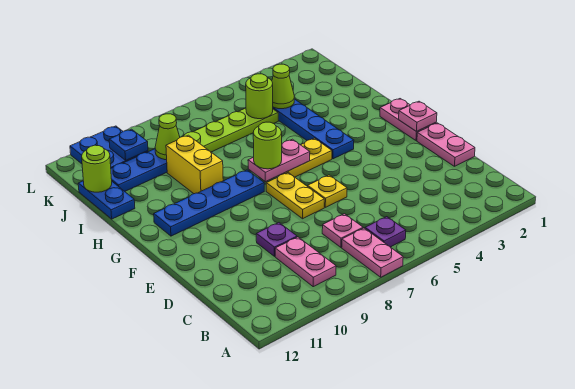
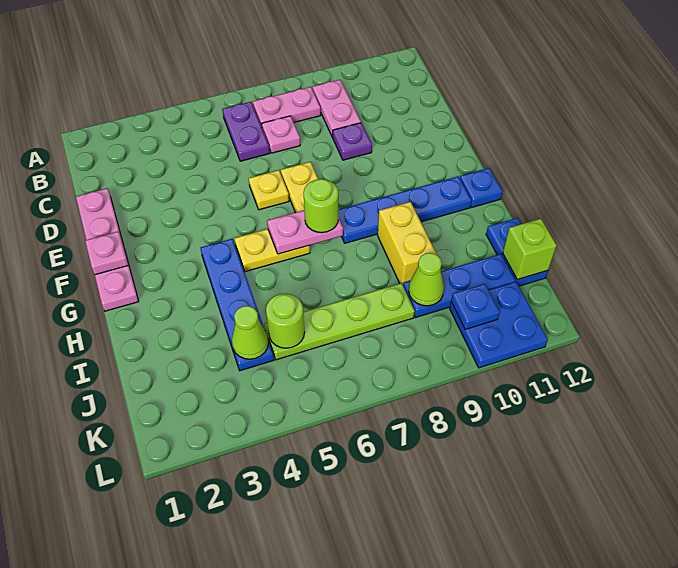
pink plate A7:B7 level 1 -> pink plate B7:B8 level 1
purple plate B6 level 1 -> purple plate B6:C6 level 1
none -> blue plate G12 level 1
lime round brick J12 level 2 -> lime brick J12 level 2

